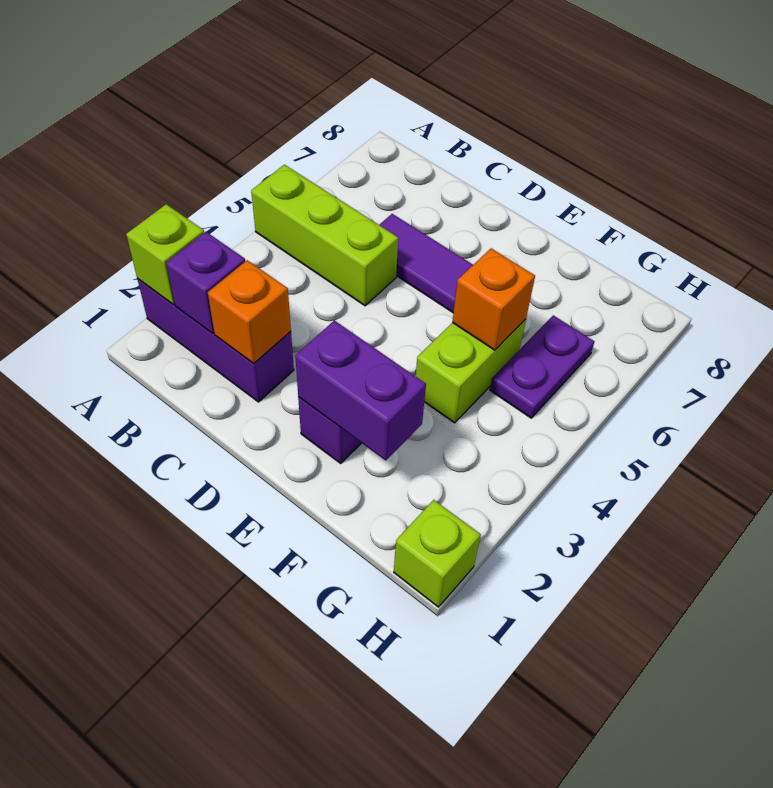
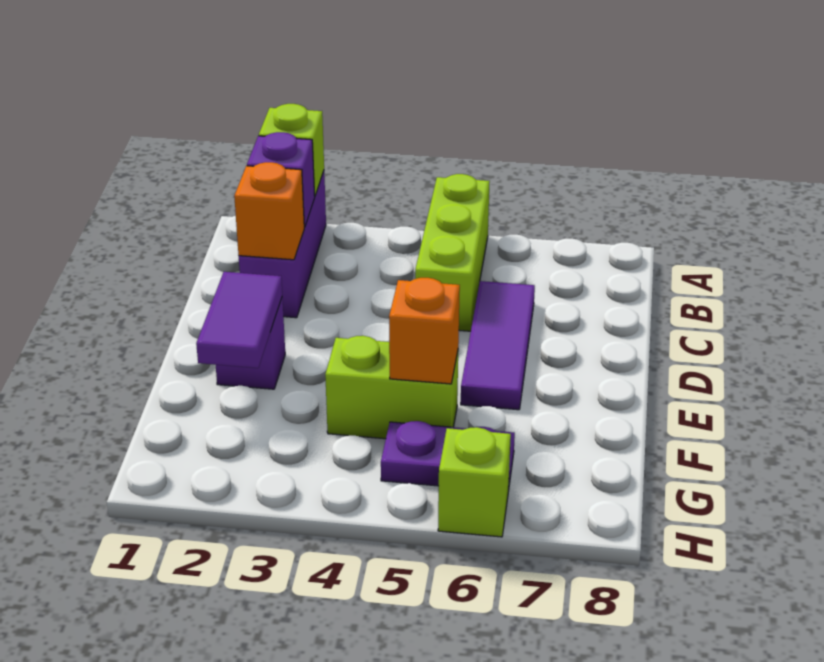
purple brick E2:F2 level 2 -> purple tile E2:F2 level 2
lime brick H1 level 1 -> lime brick H6 level 1

